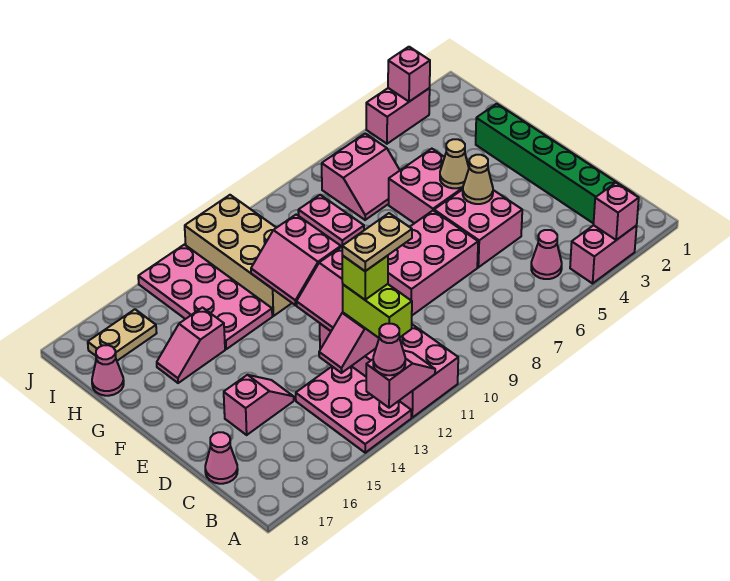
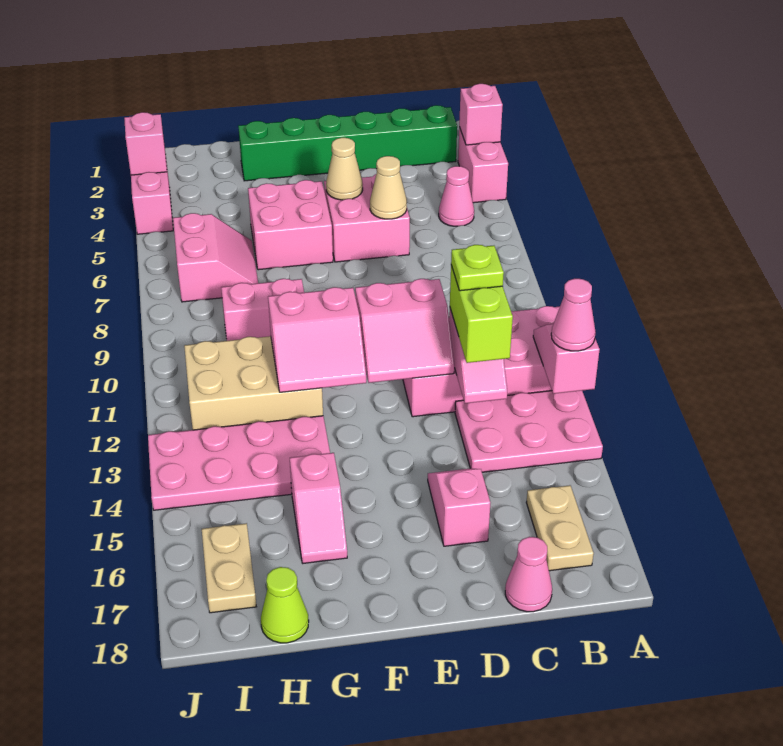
lime brick B12:C12 level 3 -> lime brick C12:C13 level 3
tan plate C11:C12 level 5 -> tan plate B16:B17 level 1
lime brick C12 level 4 -> lime plate C12 level 4
pink brick D7:E9 level 1 -> none
tan cone F5 level 2 -> tan cone D6 level 2
tan brick G11:J12 level 1 -> tan brick G11:I12 level 1
pink cone H18 level 1 -> lime cone H18 level 1

